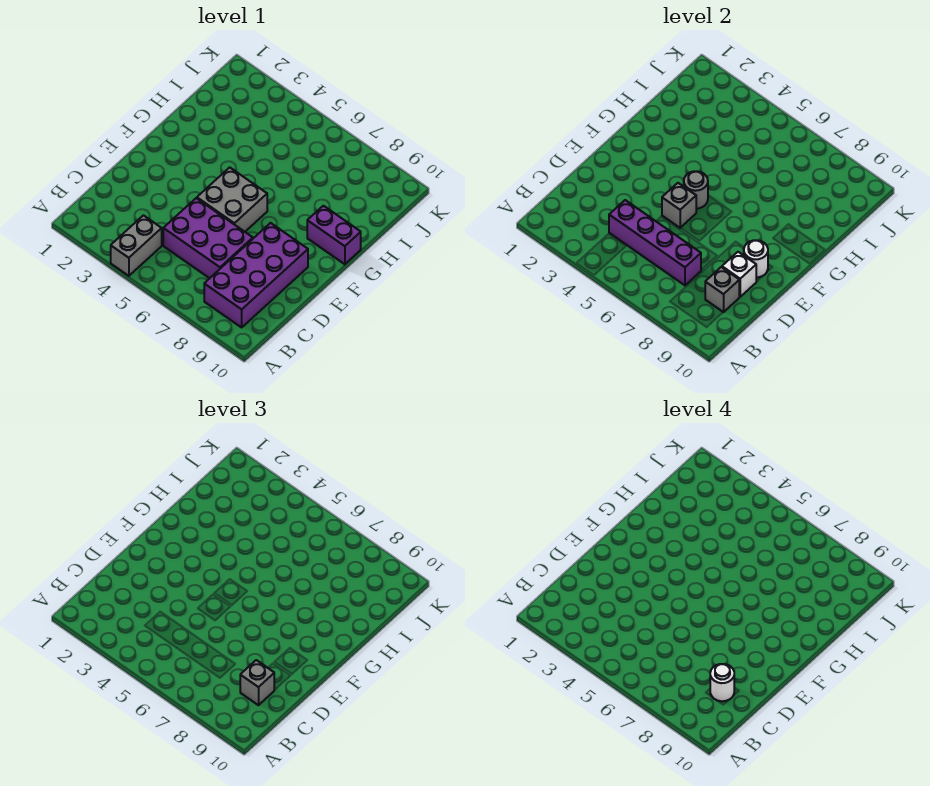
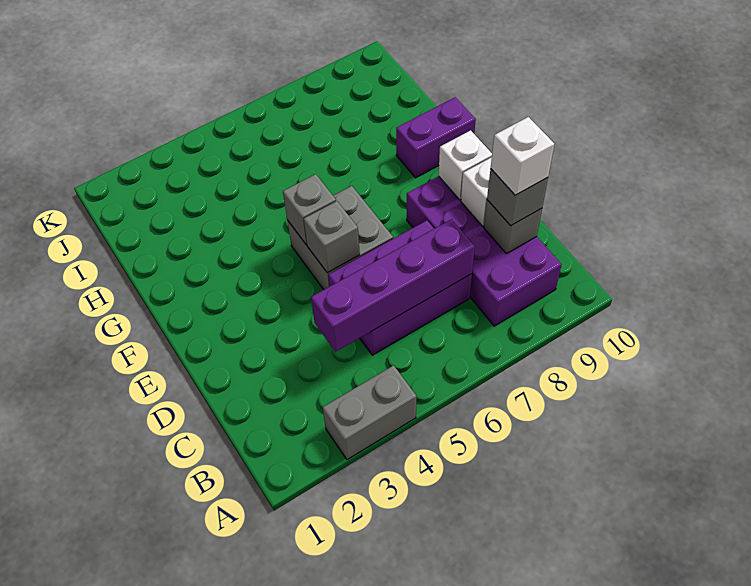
grey brick A4:B4 level 1 -> grey brick A3:A4 level 1
white round brick C9 level 4 -> white brick C9 level 4
white round brick E9 level 2 -> white brick E9 level 2
grey round brick F5 level 2 -> grey brick F5 level 2

